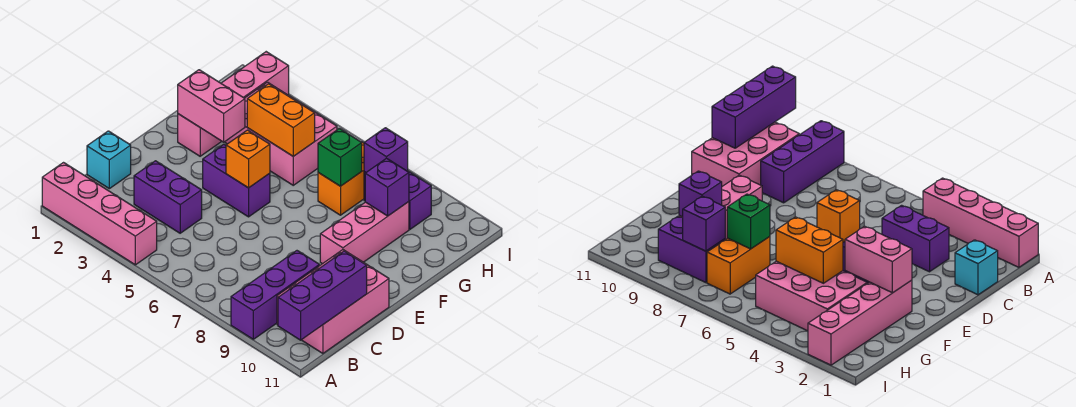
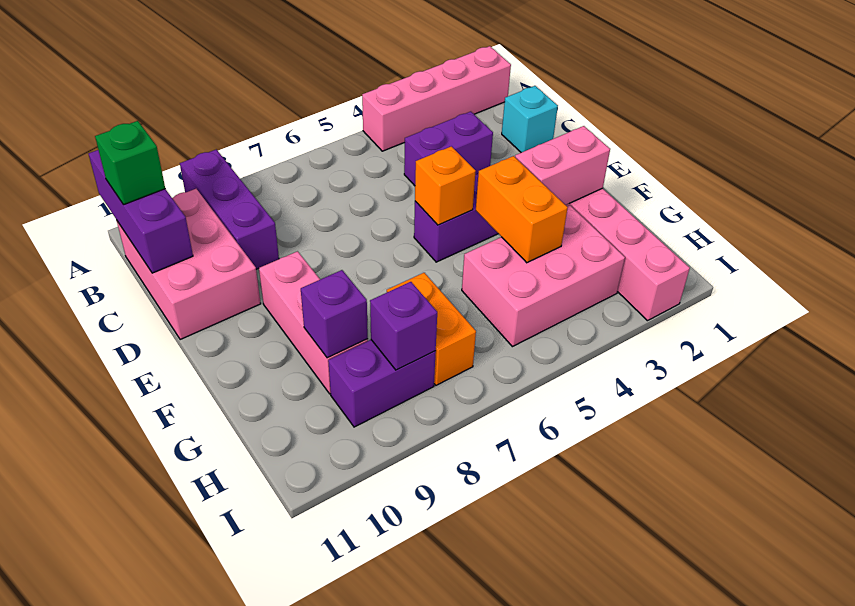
orange brick G4:G5 level 2 -> orange brick F4:G4 level 2
green brick G7 level 2 -> green brick B11 level 3

